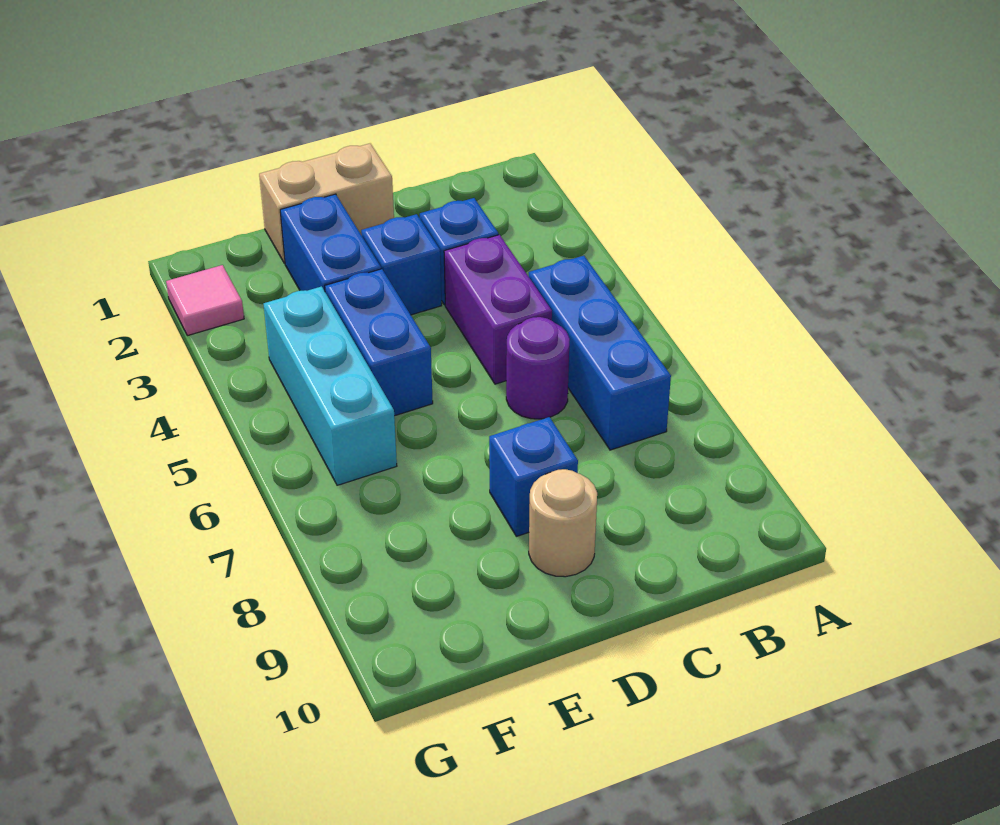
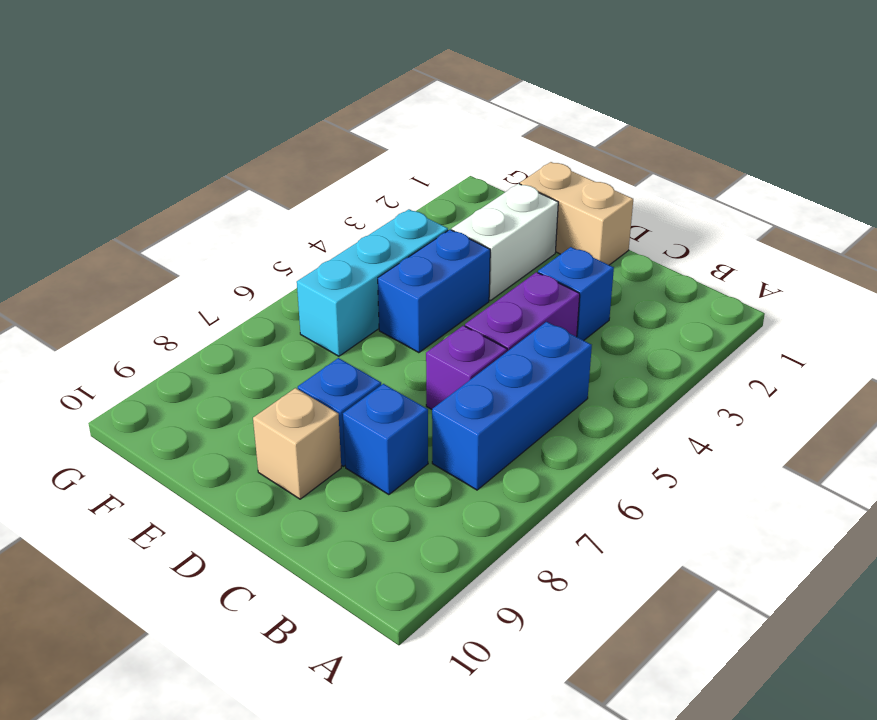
purple round brick C6 level 1 -> purple brick C6 level 1
blue brick D3 level 1 -> blue brick C8 level 1
tan round brick D9 level 1 -> tan brick D9 level 1
blue brick E2:E3 level 1 -> white brick E2:E3 level 1
pink tile G2 level 1 -> none

